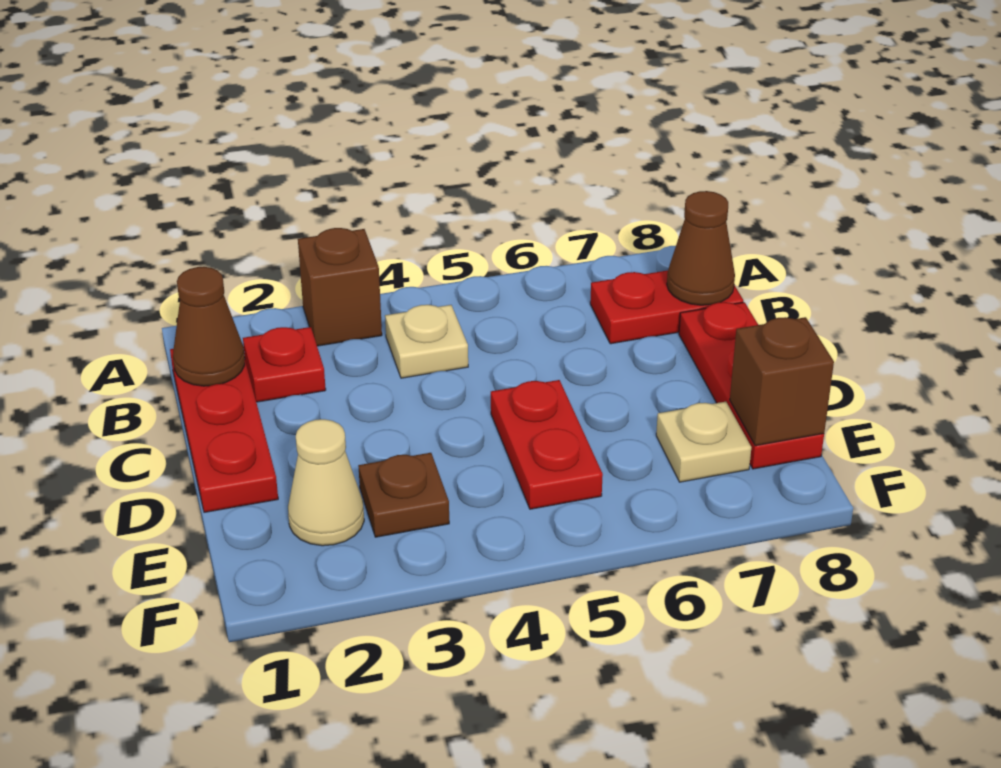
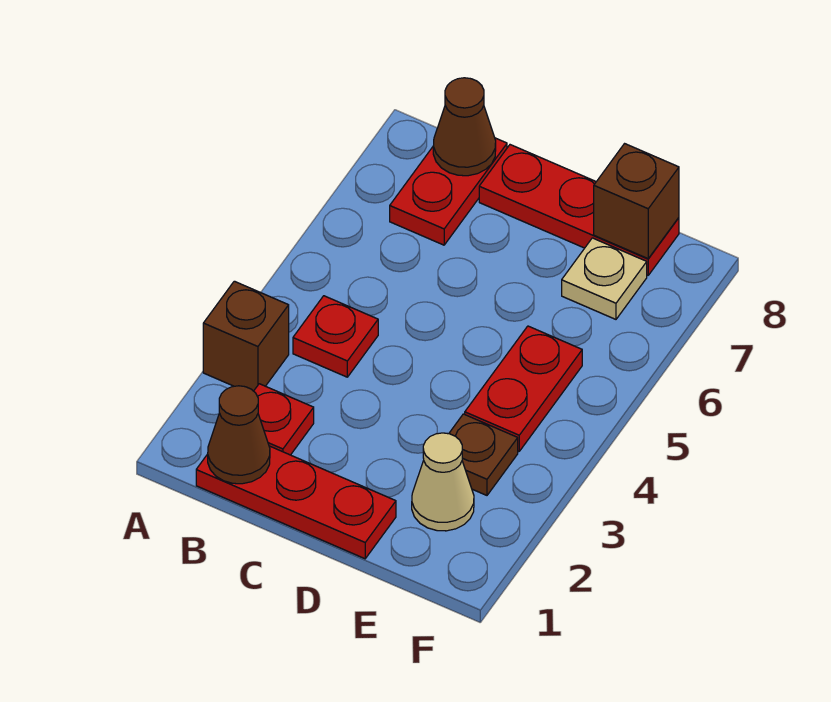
tan plate B4 level 1 -> red plate B4 level 1
red plate D5:E5 level 1 -> red plate E4:E5 level 1

